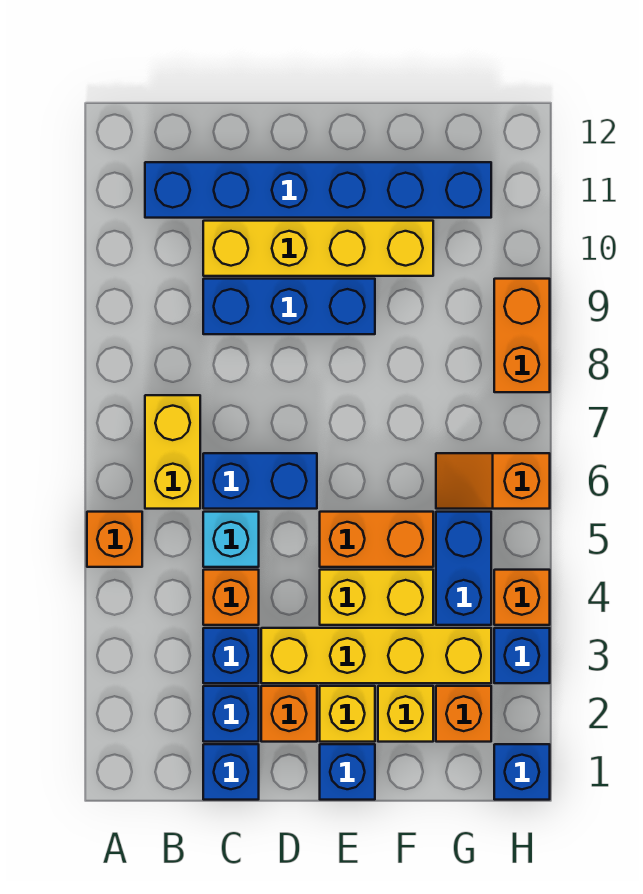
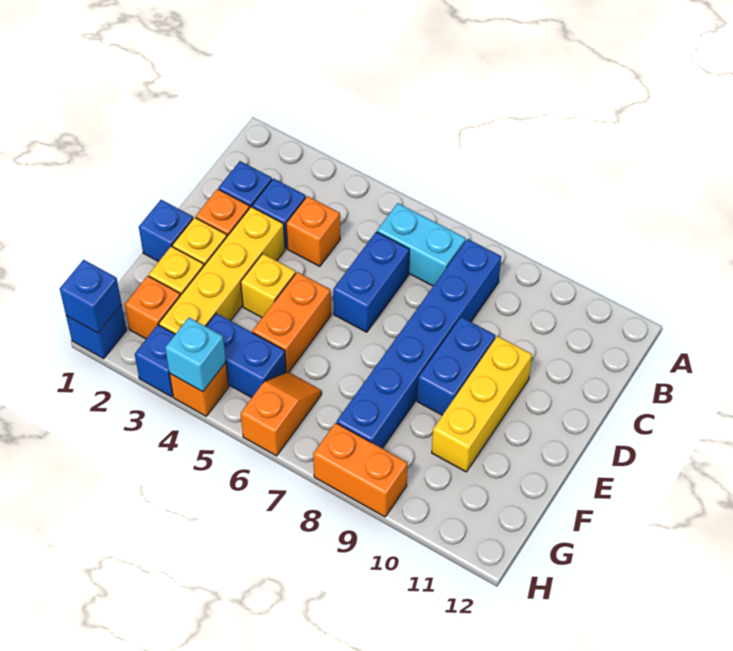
orange brick A5 level 1 -> none
yellow brick B6:B7 level 1 -> cyan brick B6:B7 level 1
blue brick B11:G11 level 1 -> blue brick B8:G8 level 1
blue brick C1 level 1 -> blue brick H1 level 2
cyan brick C5 level 1 -> cyan brick H4 level 2
blue brick C9:E9 level 1 -> blue brick D9:E9 level 1
yellow brick C10:F10 level 1 -> yellow brick D10:F10 level 1
yellow brick E4:F4 level 1 -> yellow brick E4 level 1

